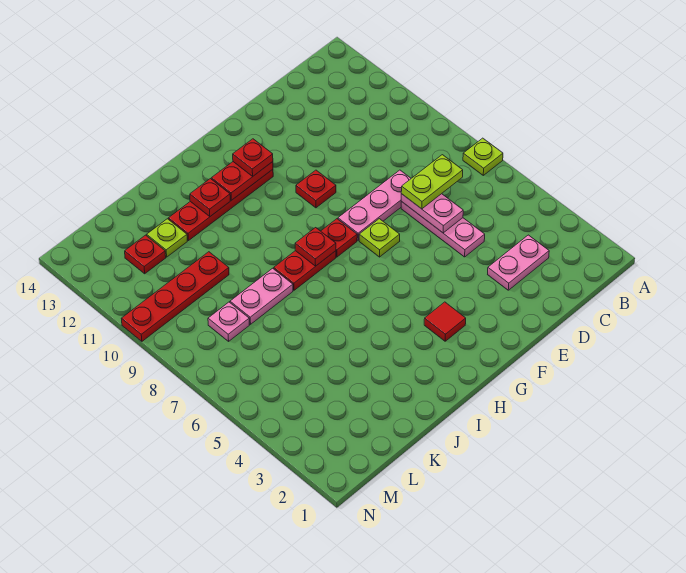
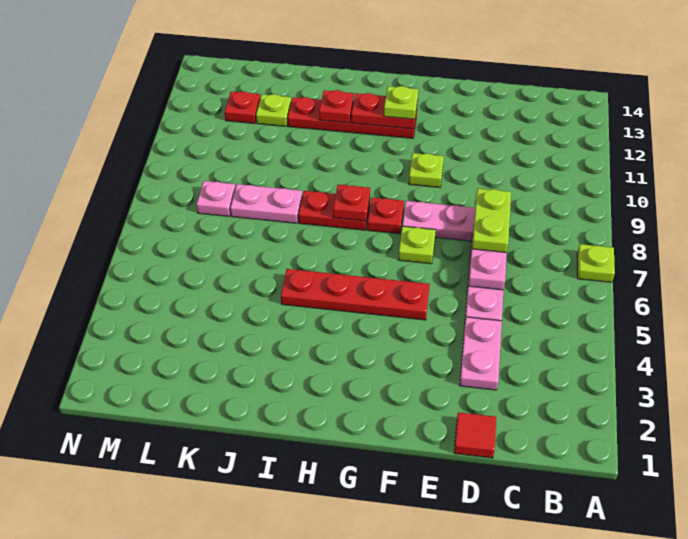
pink plate C3:D3 level 1 -> pink plate D3:D4 level 1
lime plate C7:D7 level 3 -> lime plate D7:D8 level 3
red plate F10 level 1 -> lime plate F10 level 1
red tile G3 level 1 -> red tile D1 level 1
red plate G12 level 3 -> lime plate G12 level 3
red plate K10:N10 level 1 -> red plate F5:I5 level 1

